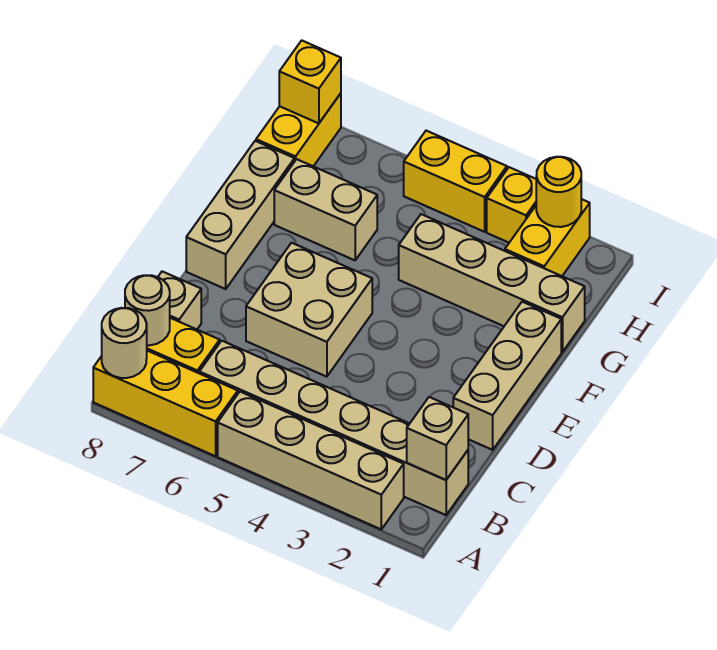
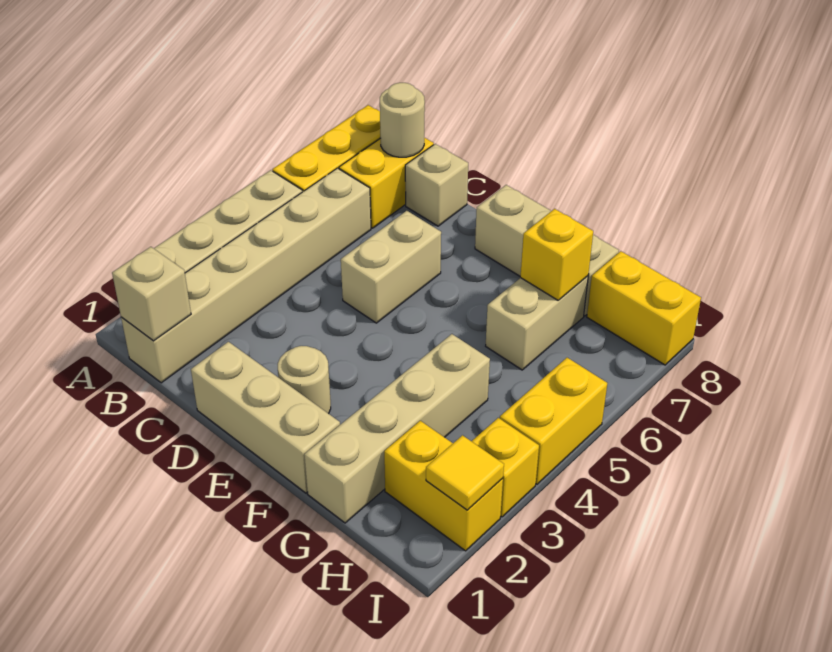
tan round brick A8 level 2 -> tan round brick E2 level 1
tan brick D5:E6 level 1 -> tan brick D5:D6 level 1
yellow round brick I2 level 2 -> yellow tile I2 level 2
yellow brick I8 level 2 -> yellow brick G7 level 2

